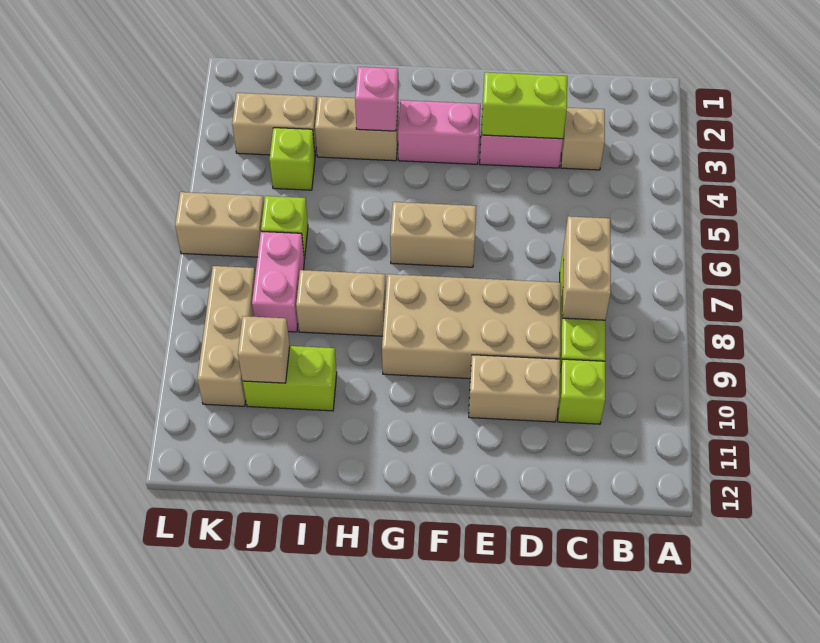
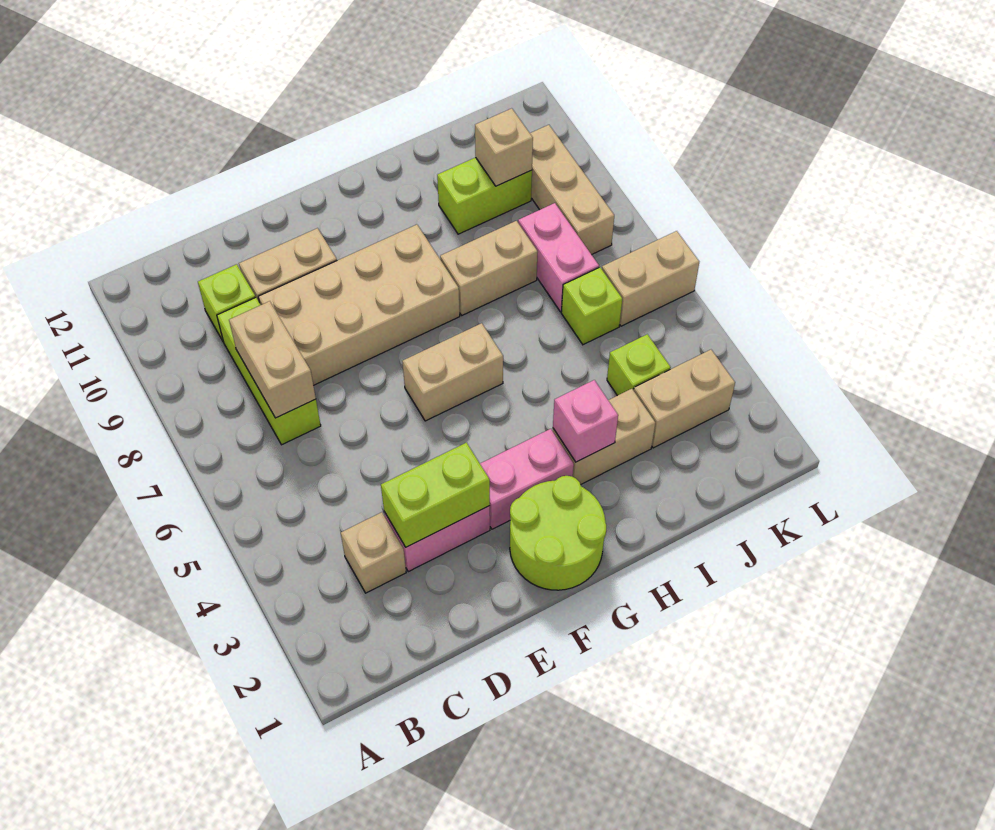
none -> lime round brick F1:G2 level 1

